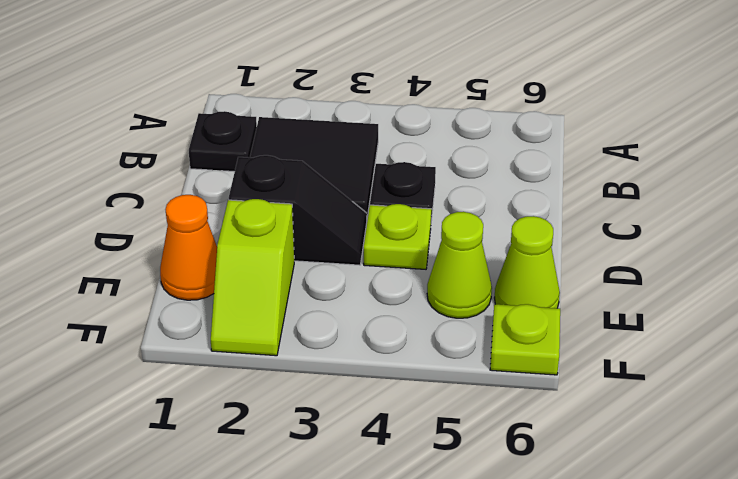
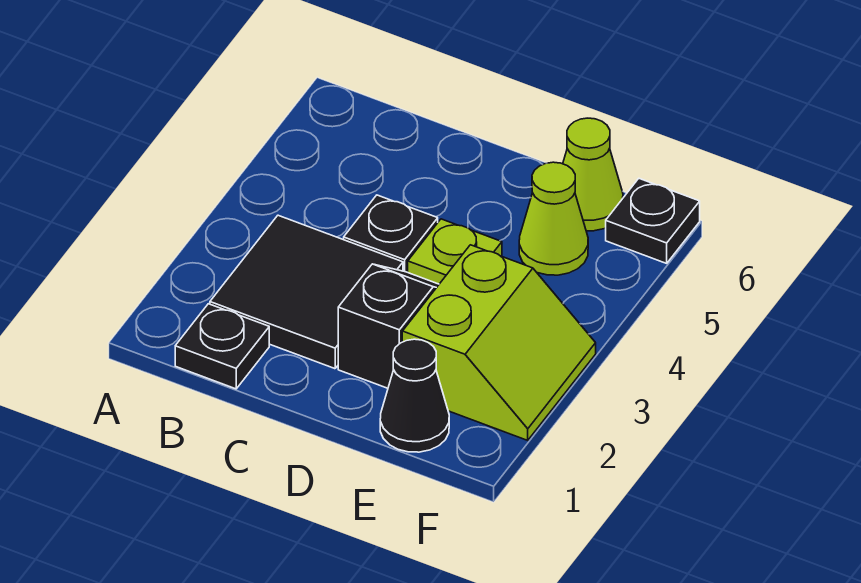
orange cone E1 level 1 -> black cone E1 level 1
lime slope E2:F2 level 1 top E -> lime slope E2:F3 level 1 top E
lime plate F6 level 1 -> black plate F6 level 1

